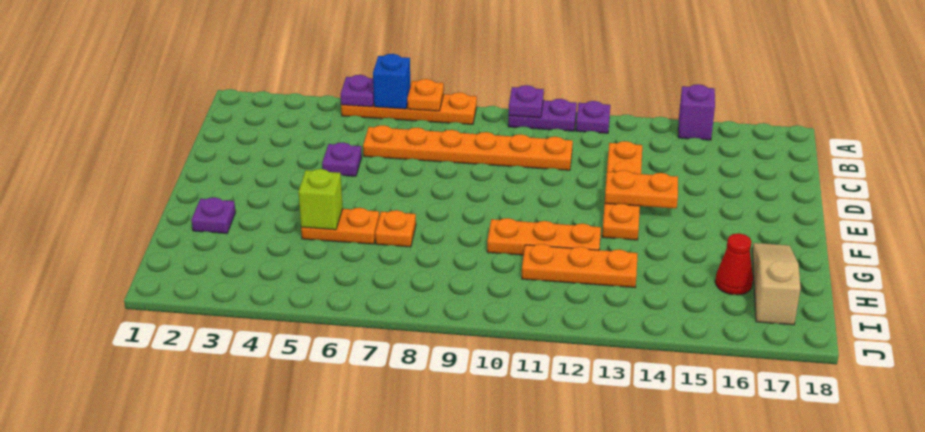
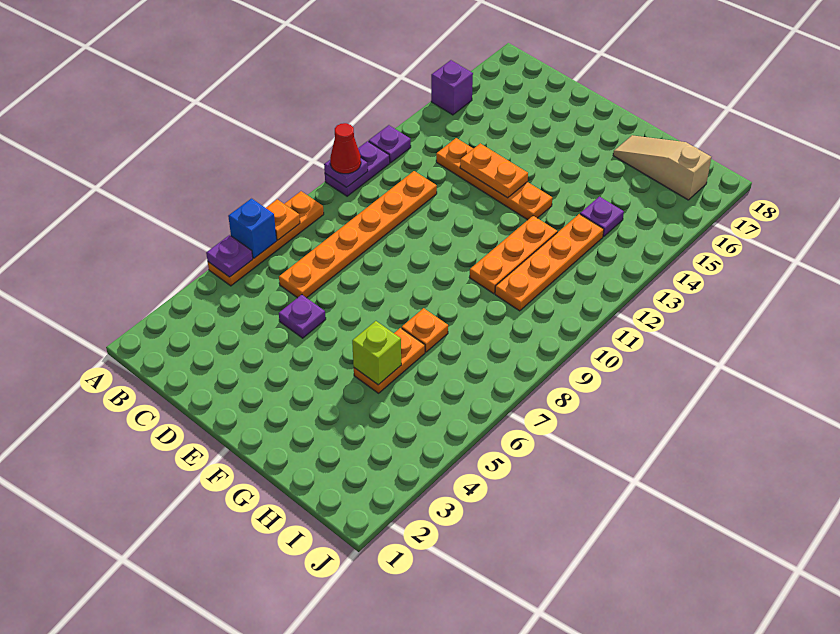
orange plate E13:E14 level 2 -> orange plate D13:E13 level 2
purple plate G2 level 1 -> purple plate H14 level 1
orange plate H11:H13 level 1 -> orange plate H10:H13 level 1
red cone H16 level 1 -> red cone A10 level 3

